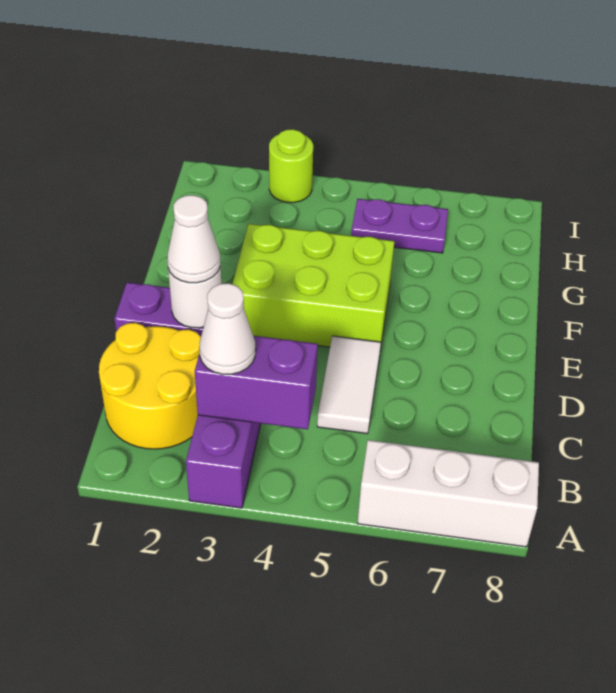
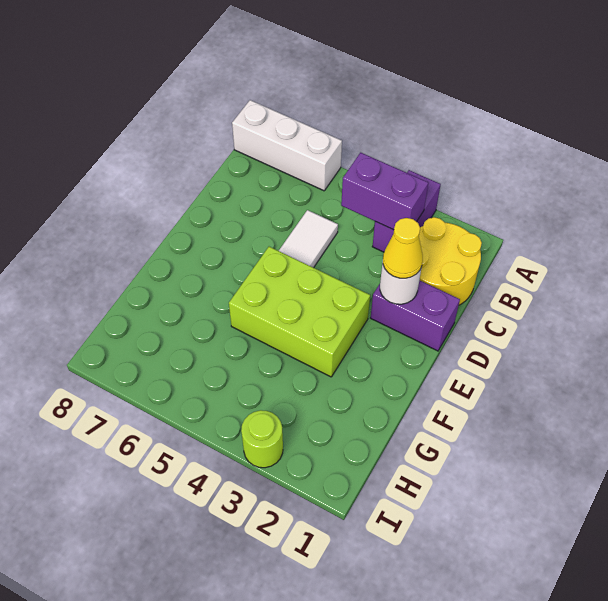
white cone B3 level 3 -> none
white cone D2 level 3 -> yellow cone D2 level 3
purple plate H5:H6 level 1 -> none

